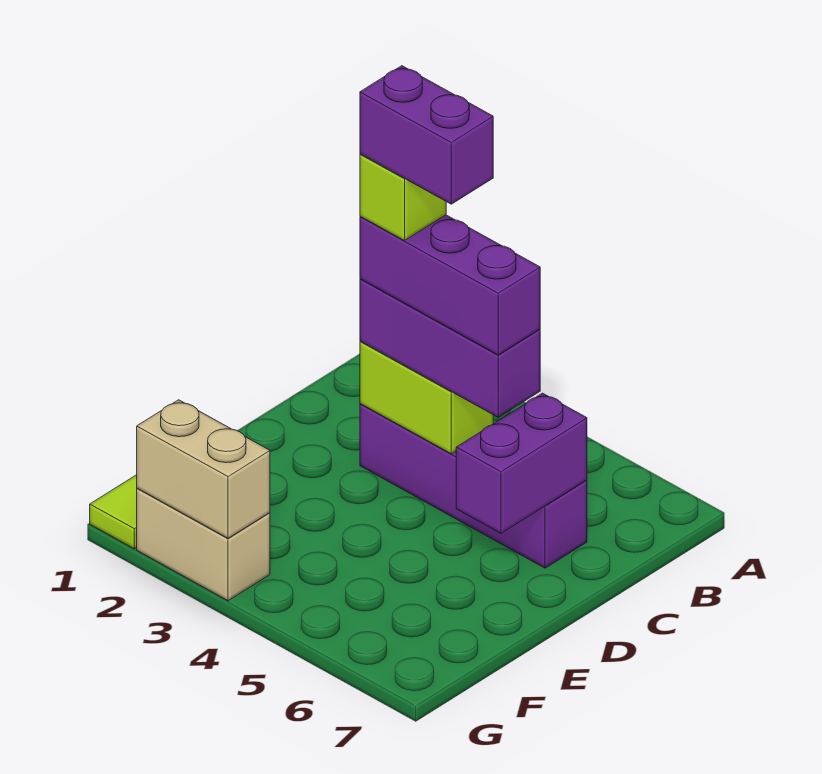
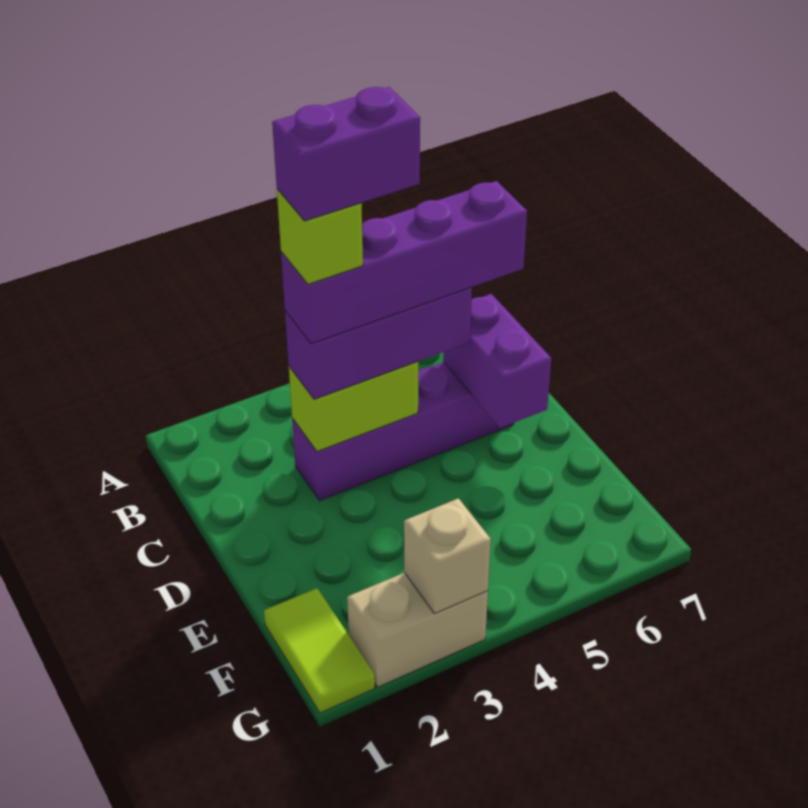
purple brick C3:C5 level 4 -> purple brick C3:C6 level 4
tan brick G2:G3 level 2 -> tan brick G3 level 2

